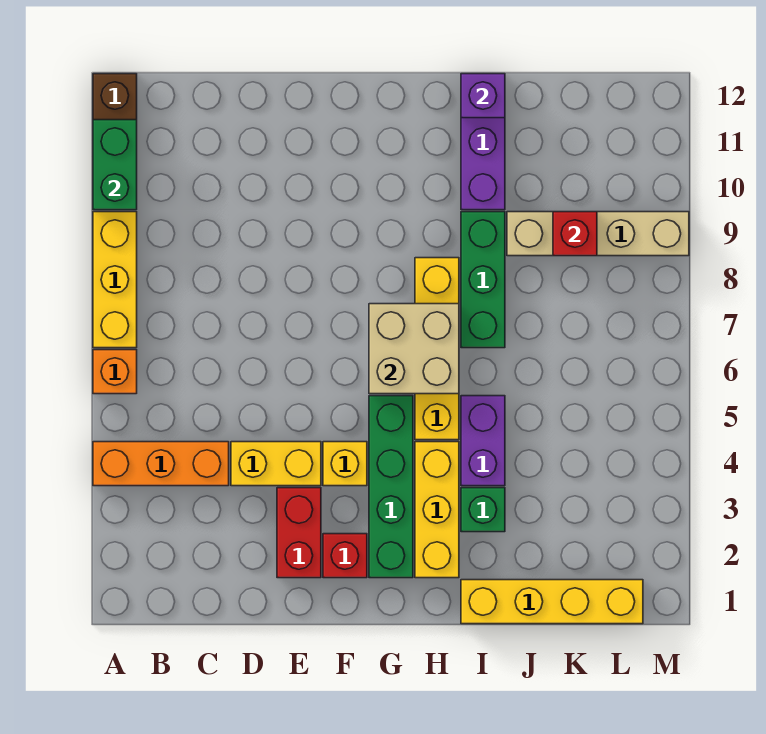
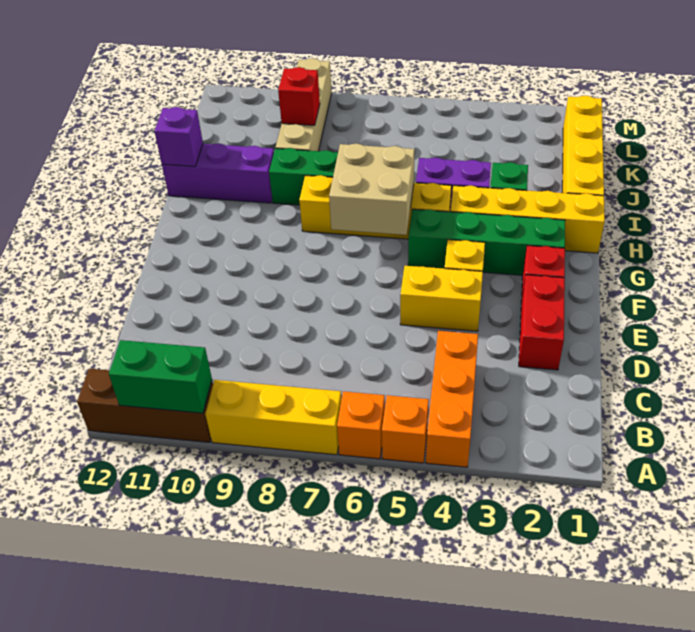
none -> orange brick A5 level 1
yellow brick D4:E4 level 1 -> yellow brick E4:E5 level 1
red brick E2:E3 level 1 -> red brick D2:E2 level 1
yellow brick H2:H4 level 1 -> yellow brick H1:H4 level 1

